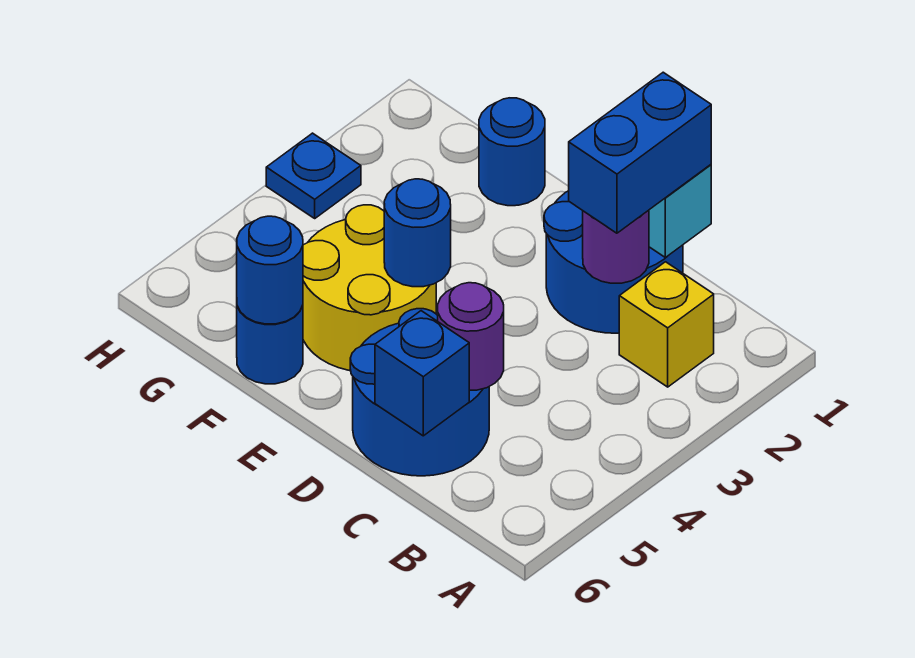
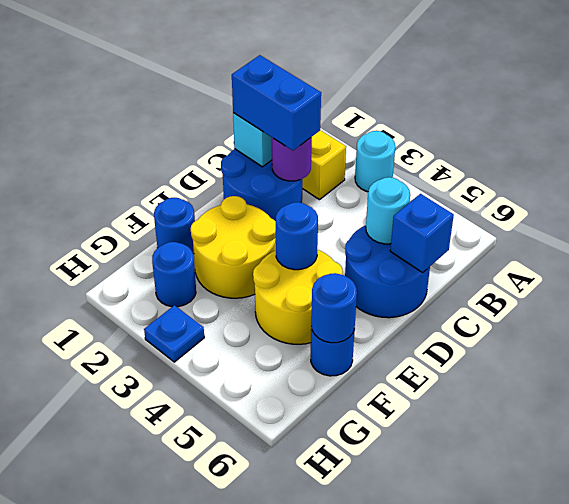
none -> cyan round brick A3 level 1
purple round brick C5 level 2 -> cyan round brick C5 level 2
none -> yellow round brick E2:F3 level 1
none -> blue round brick G2 level 1

